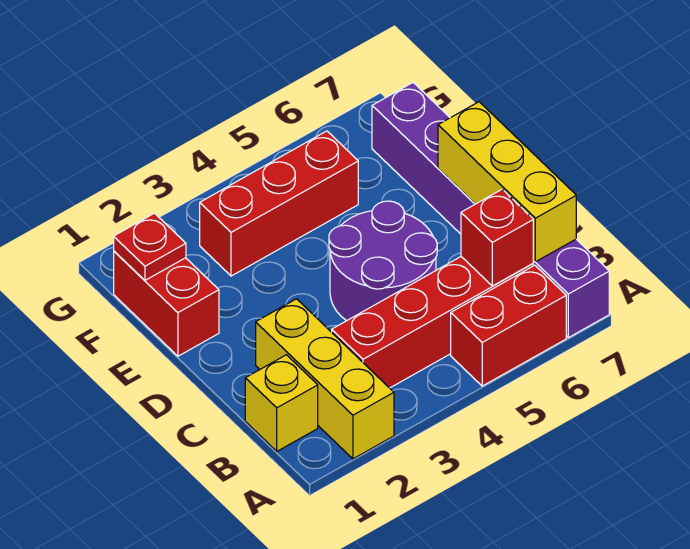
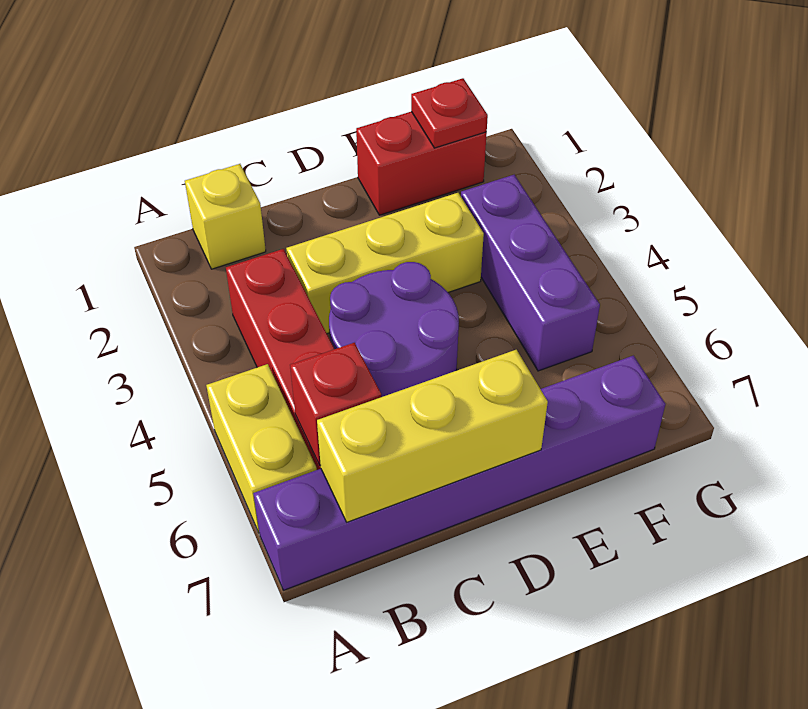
yellow brick A2:C2 level 1 -> yellow brick C3:E3 level 1
red brick A5:A6 level 1 -> yellow brick A5:A6 level 1
red brick F3:F5 level 1 -> purple brick F3:F5 level 1

